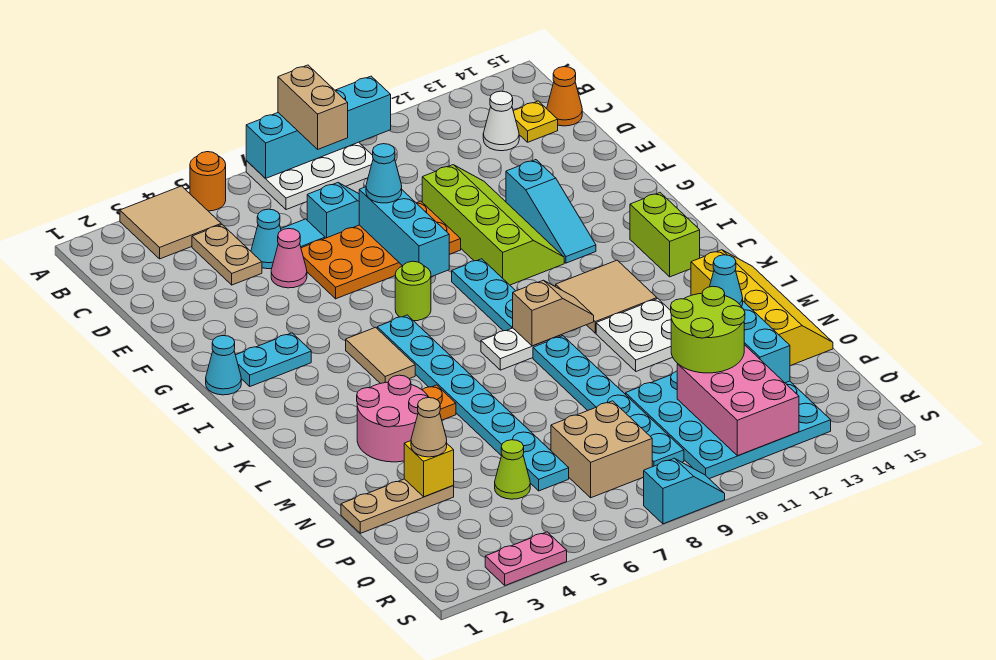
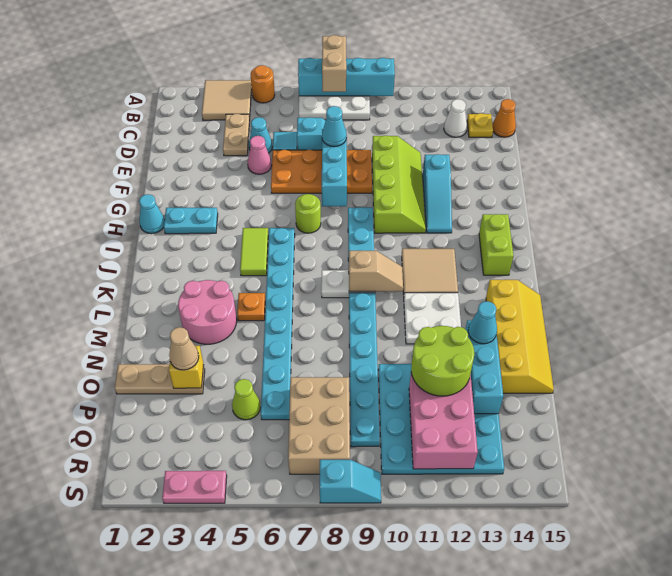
tan tile I5:J5 level 1 -> lime tile I5:J5 level 1
tan brick P7:Q8 level 1 -> tan brick P7:R8 level 1

